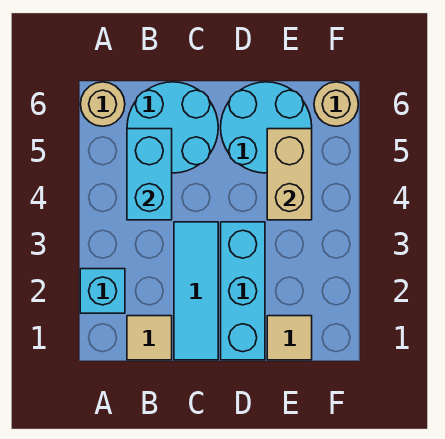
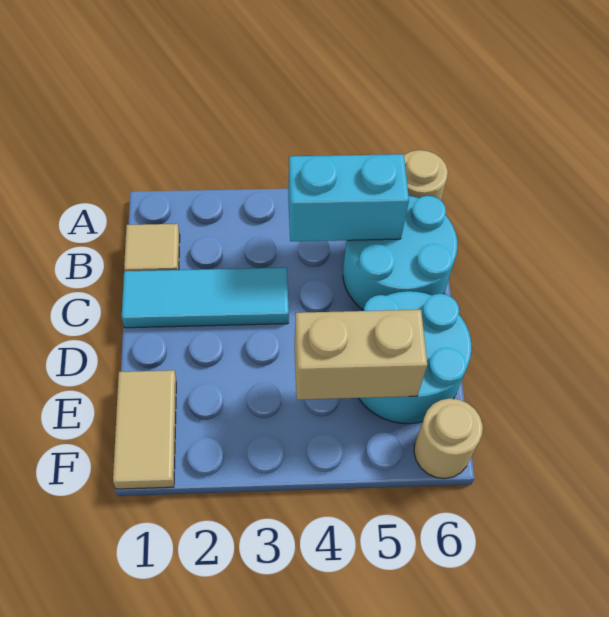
cyan brick A2 level 1 -> none
cyan brick D1:D3 level 1 -> none
tan tile E1 level 1 -> tan tile E1:F1 level 1

